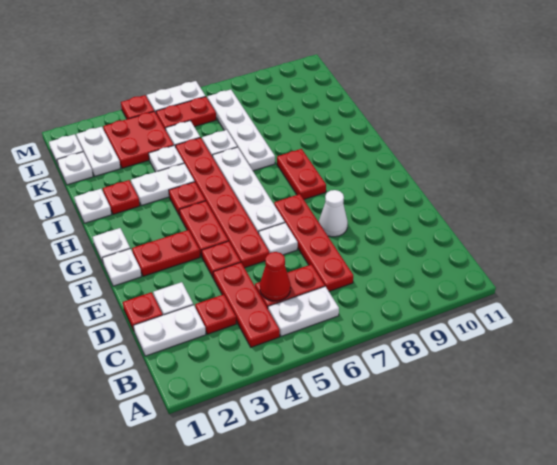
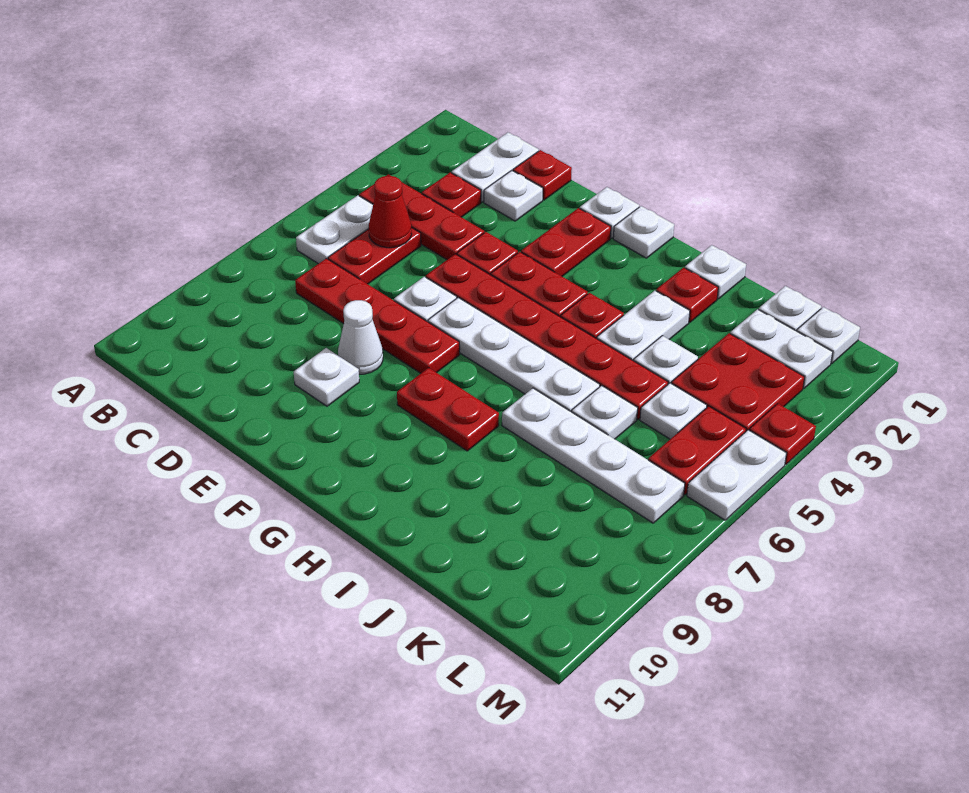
none -> white plate E9 level 1

